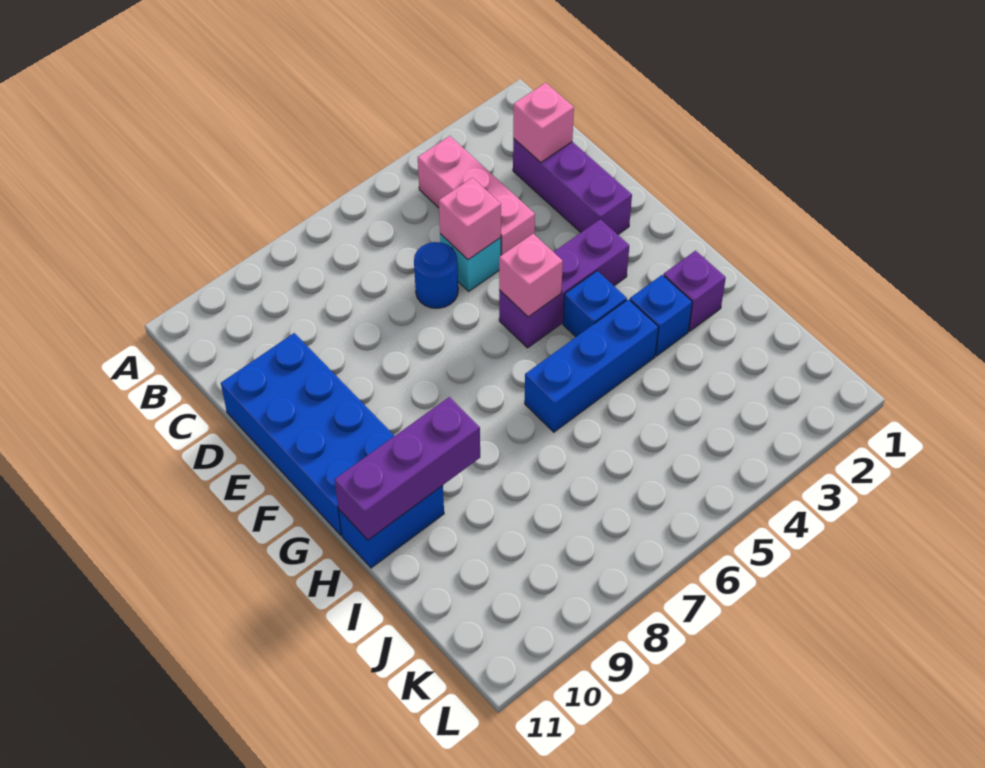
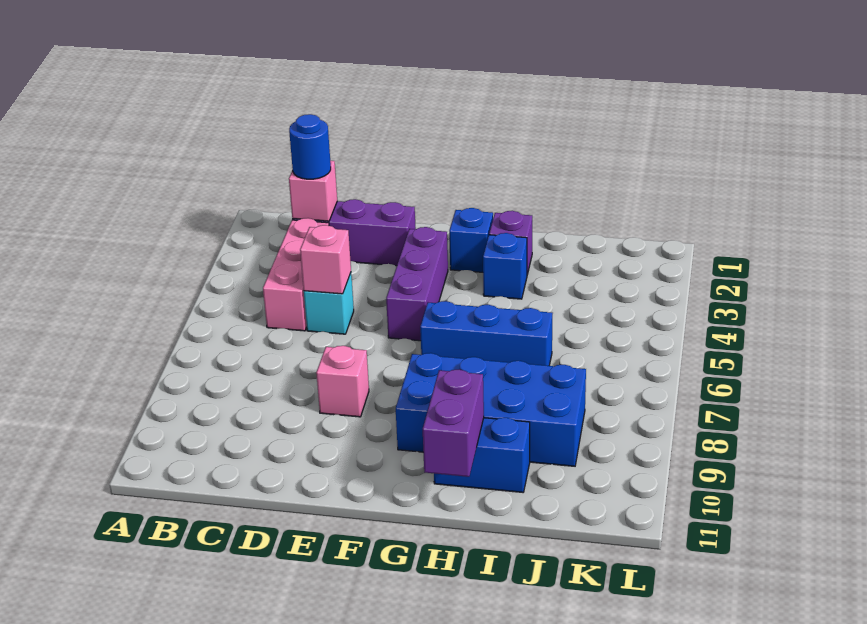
pink brick B4:D4 level 1 -> pink brick C3:C5 level 1
blue round brick D6 level 1 -> blue round brick C2 level 3
blue brick D10:G11 level 1 -> blue brick G8:J9 level 1
pink brick F5 level 2 -> pink brick E8 level 1
blue brick G4 level 1 -> blue brick G2 level 1
blue brick H4:H6 level 1 -> blue brick G6:I6 level 1
purple brick H9:H11 level 2 -> purple brick H10:H11 level 2
blue brick H10:H11 level 1 -> blue brick H10:I10 level 1

